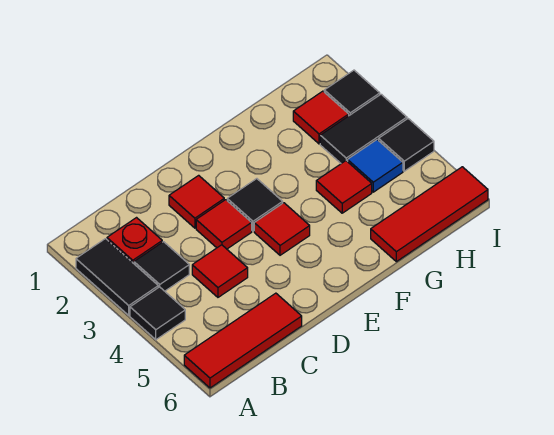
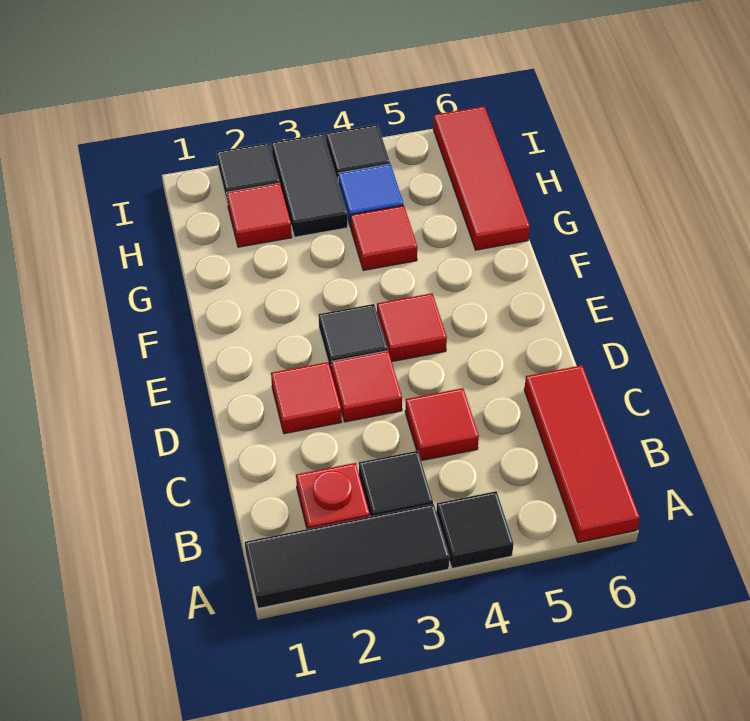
black tile A2:A3 level 1 -> black tile A1:A3 level 1

